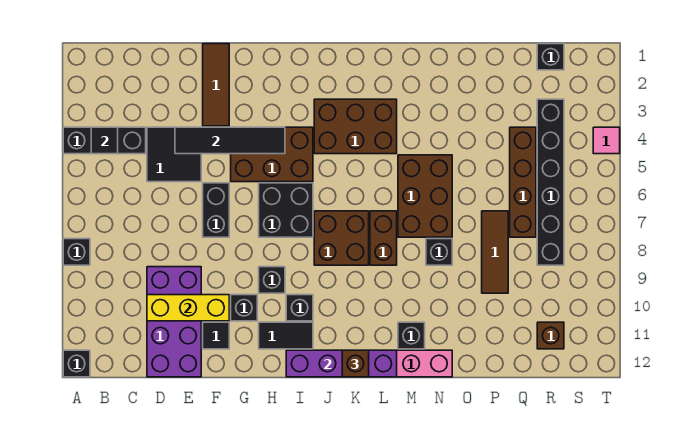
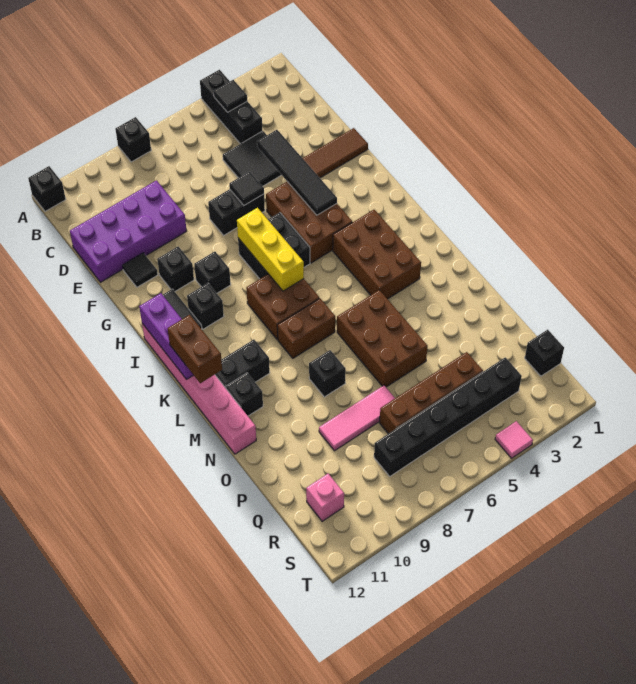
yellow brick D10:F10 level 2 -> yellow brick H7:J7 level 2
none -> black tile F6 level 2
purple brick I12:L12 level 2 -> purple brick I12:K12 level 2
brown brick K12 level 3 -> brown brick K12:L12 level 3
none -> black brick L10:L11 level 1
brown brick M5:N7 level 1 -> brown brick M5:O6 level 1
brown tile P7:P9 level 1 -> pink tile P7:P9 level 1
brown brick R11 level 1 -> pink brick R11 level 1

